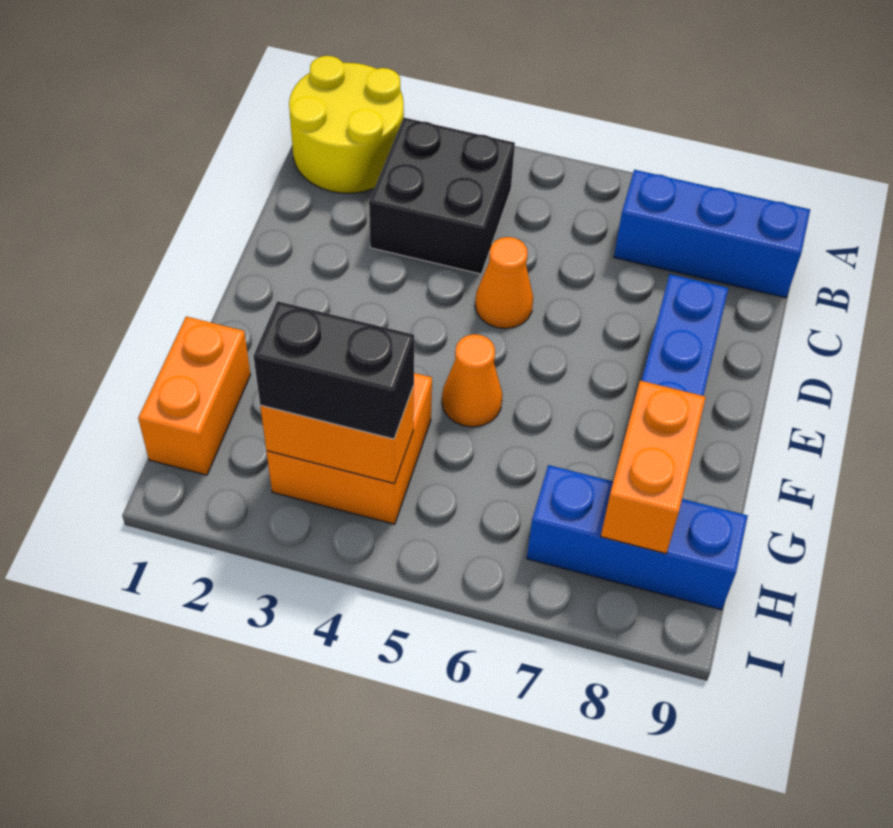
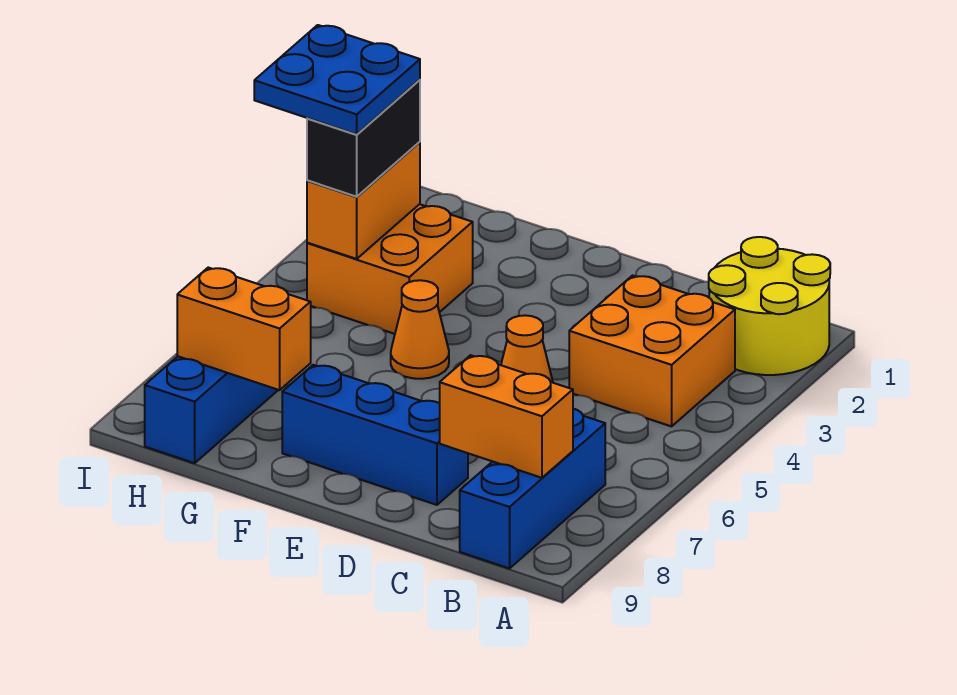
black brick B3:C4 level 1 -> orange brick B3:C4 level 1
orange brick G1:H1 level 1 -> orange brick B8:C8 level 2
none -> blue plate H3:I4 level 4

